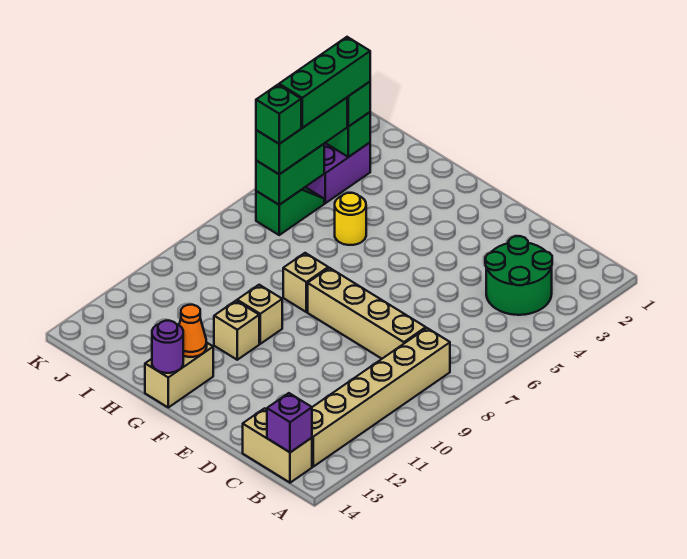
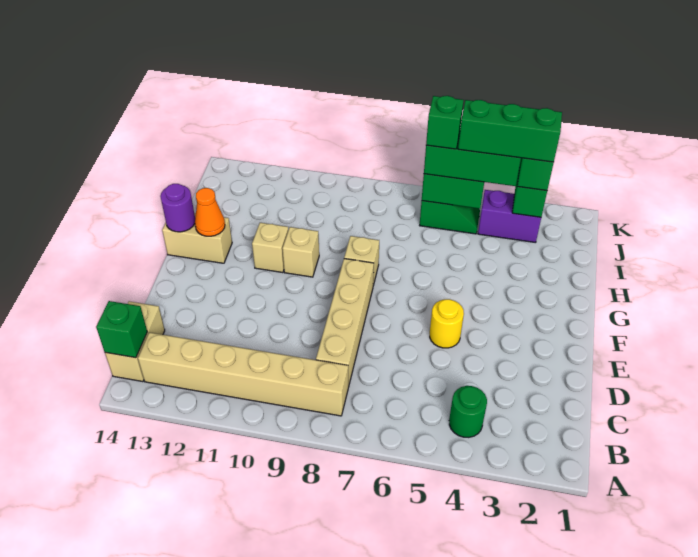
green round brick B3:C4 level 1 -> green round brick B4 level 1
purple brick B14 level 2 -> green brick B14 level 2
yellow round brick H5 level 1 -> yellow round brick E5 level 1

